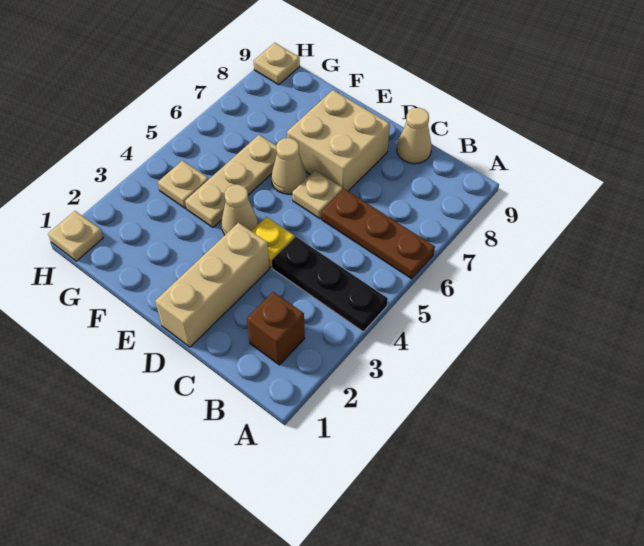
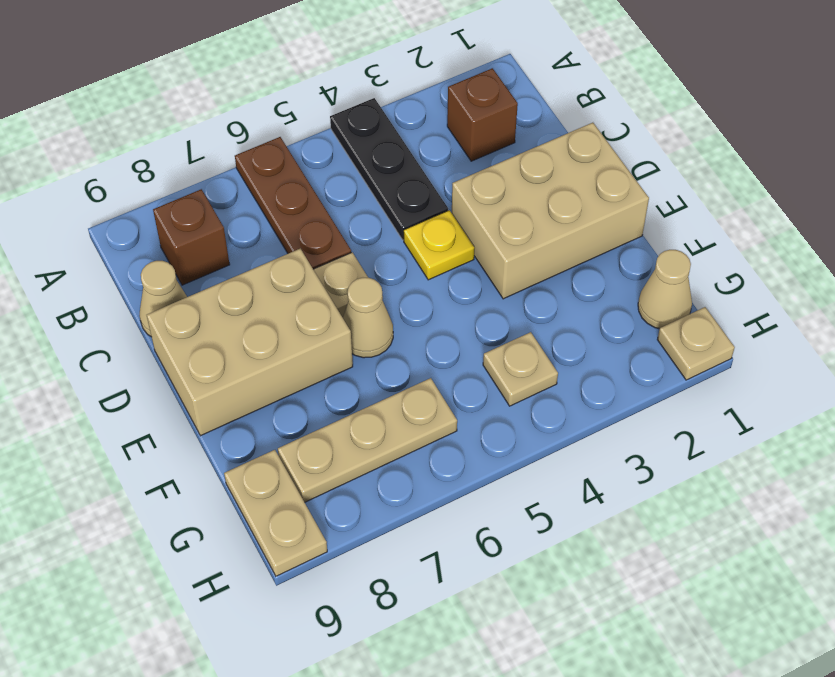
none -> brown brick B8 level 1
tan brick D1:D3 level 1 -> tan brick D1:E3 level 1
tan brick D7:E8 level 1 -> tan brick D7:E9 level 1
tan cone E4 level 1 -> tan cone G1 level 1
tan plate F4:F6 level 1 -> tan plate G6:G8 level 1
tan plate H9 level 1 -> tan plate G9:H9 level 1

